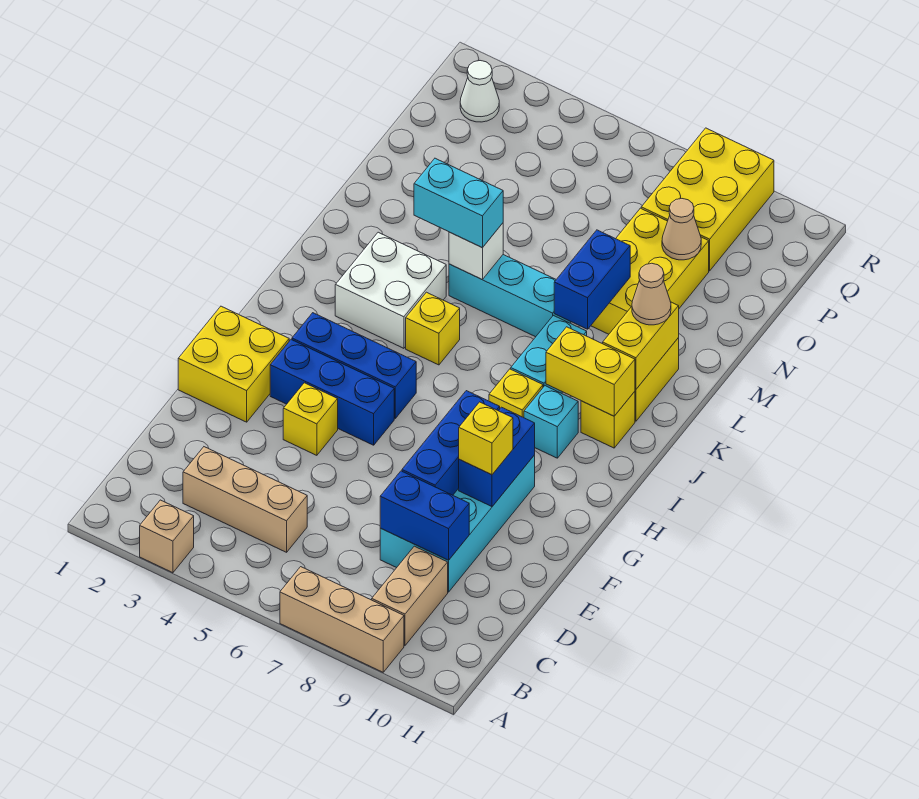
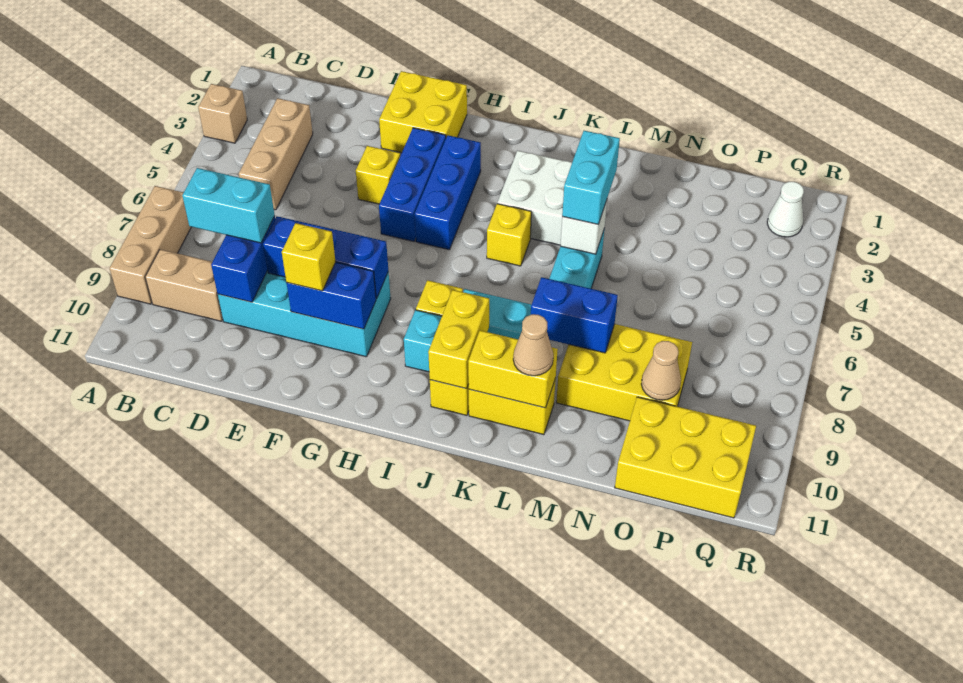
none -> cyan brick C8:D8 level 3
yellow brick P8:R9 level 1 -> yellow brick O10:Q11 level 1

